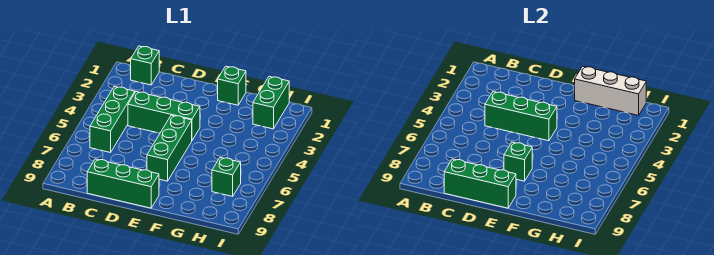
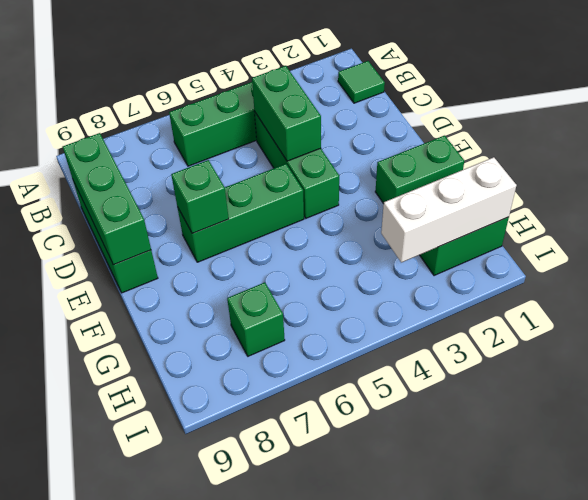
green brick B1 level 1 -> green tile B1 level 1
green brick C4:E4 level 2 -> green brick C4:D4 level 2
green brick F1 level 1 -> green brick F1:F2 level 1
white brick F1:H1 level 2 -> white brick H1:H3 level 2

